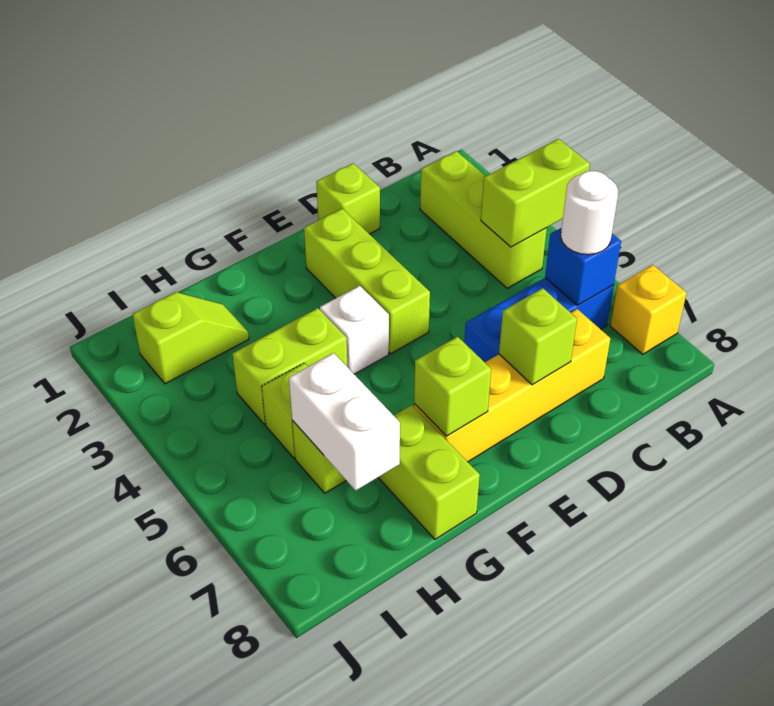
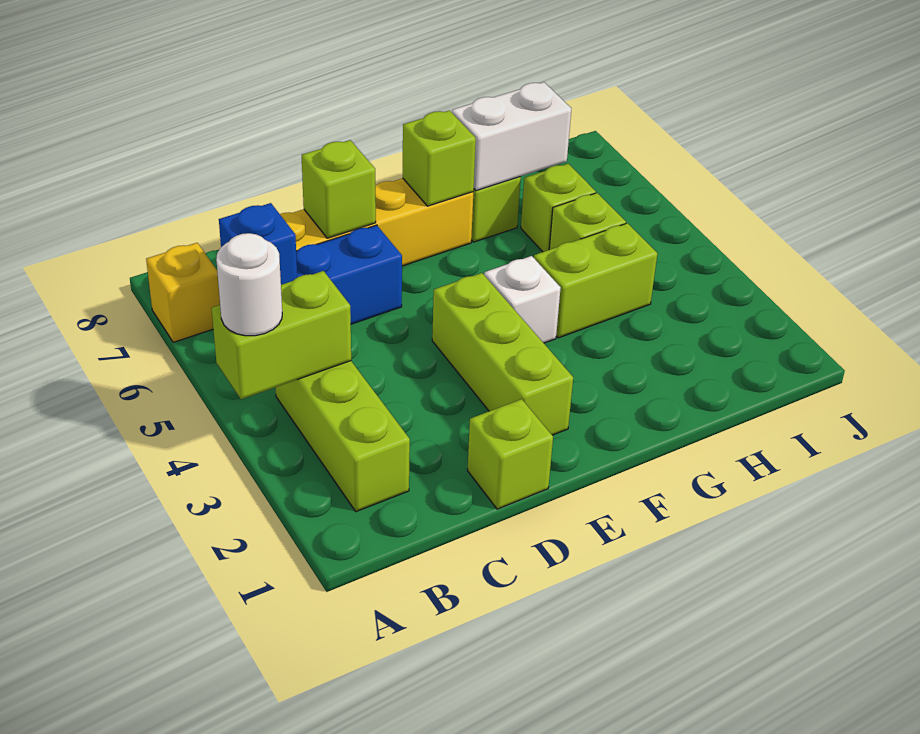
white round brick B6 level 3 -> white round brick A4 level 3
lime slope H2:I2 level 1 top I -> none
white brick H6:H7 level 2 -> white brick G7:H7 level 2

